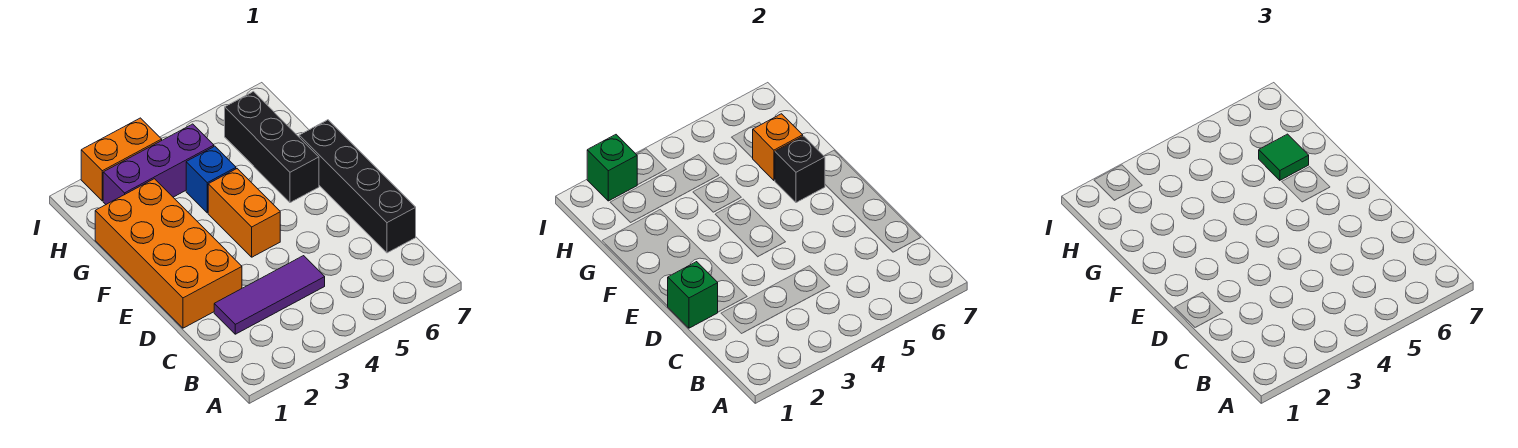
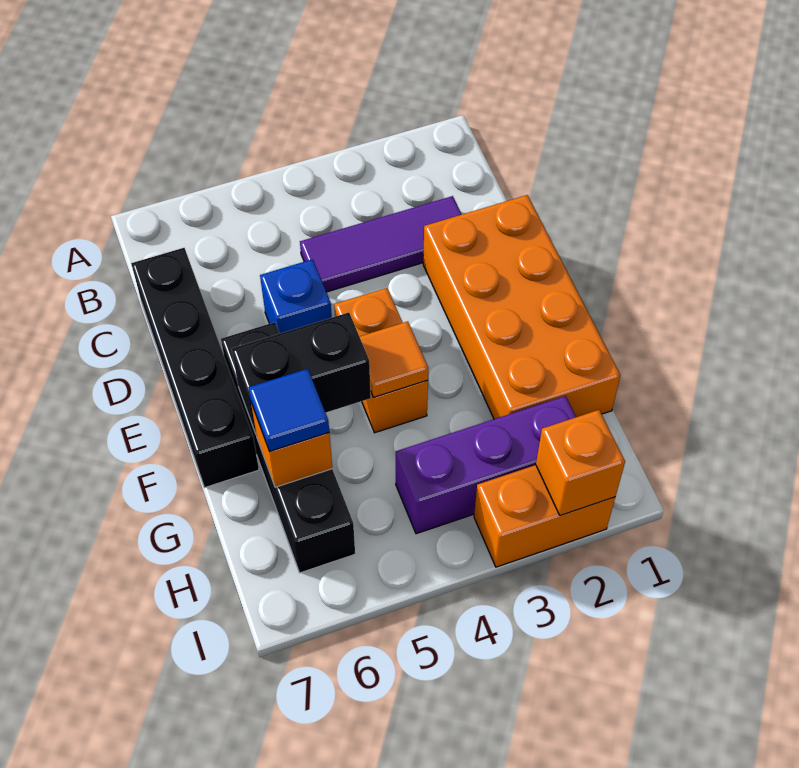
green brick D1 level 2 -> none
none -> orange tile F4 level 2
black brick F6:H6 level 1 -> black brick E6:H6 level 1
black brick F6 level 2 -> black brick F5:F6 level 2
blue brick G4 level 1 -> blue brick D5 level 1
green tile G6 level 3 -> blue tile G6 level 3
green brick I2 level 2 -> orange brick I2 level 2

